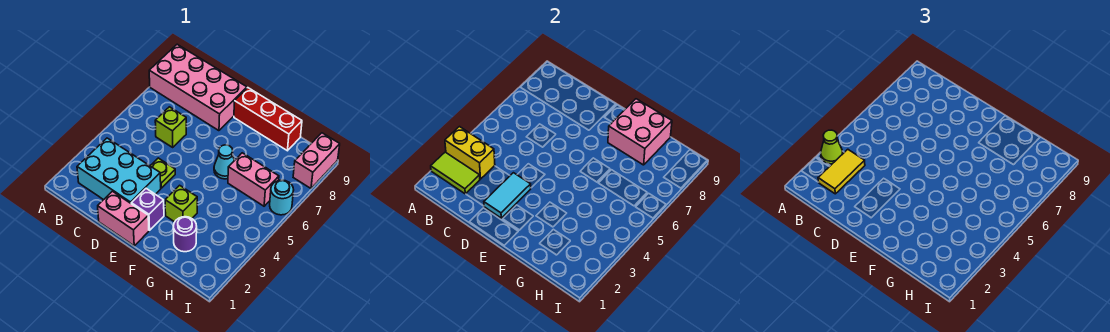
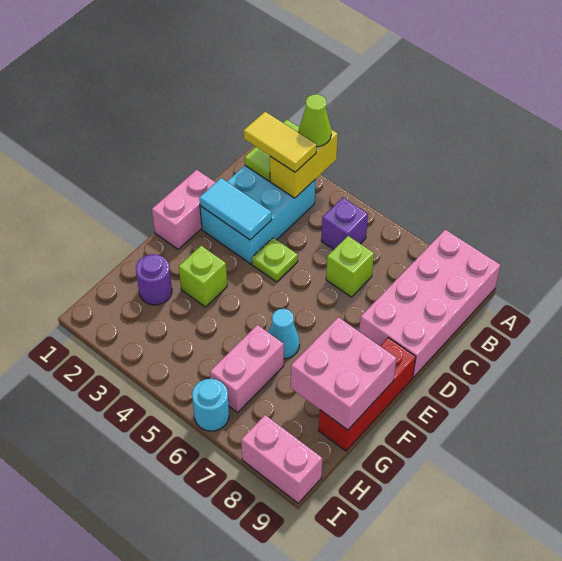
purple brick E2 level 1 -> purple brick B5 level 1

